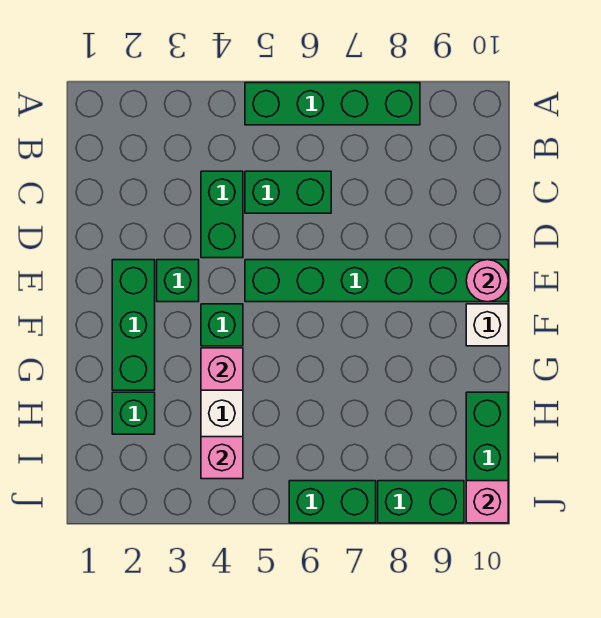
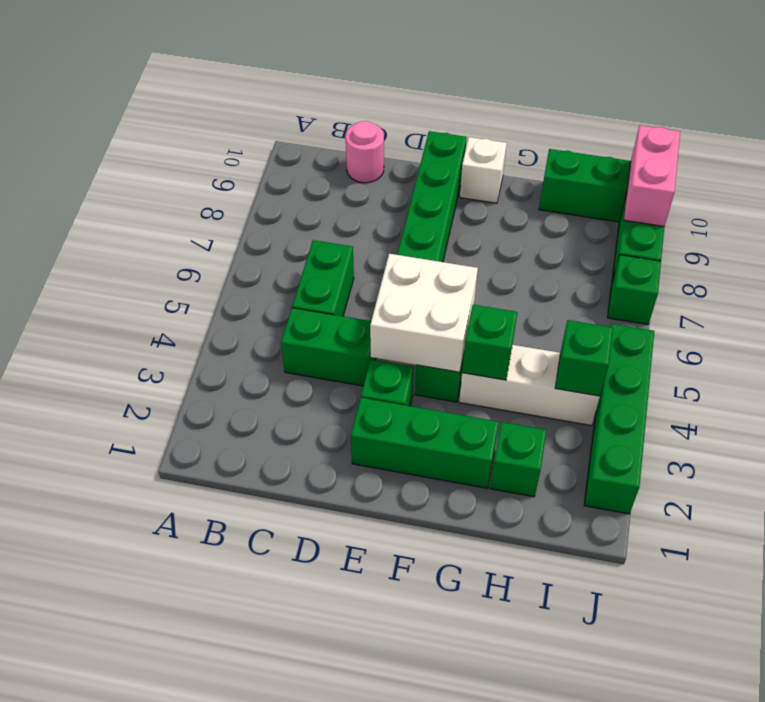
green brick A5:A8 level 1 -> green brick J2:J5 level 1
none -> white brick E4:F5 level 2
pink round brick E10 level 2 -> pink round brick C10 level 1
pink brick G4 level 2 -> green brick G4 level 2
pink brick I4 level 2 -> green brick I4 level 2
green brick J6:J7 level 1 -> green brick J7 level 1
pink brick J10 level 2 -> pink brick J9:J10 level 2

